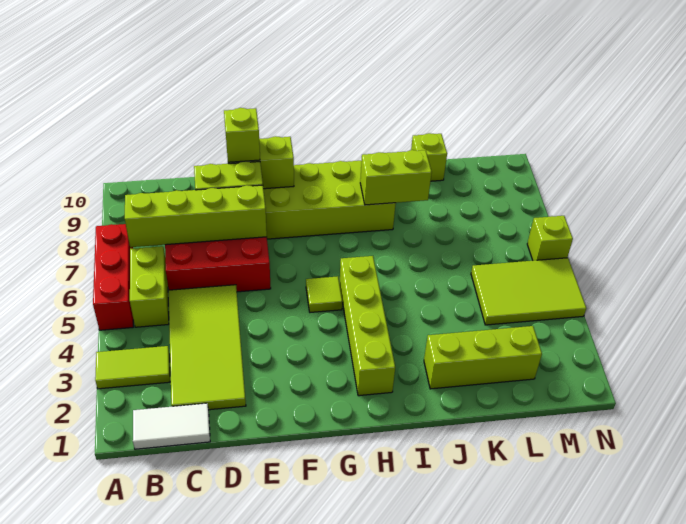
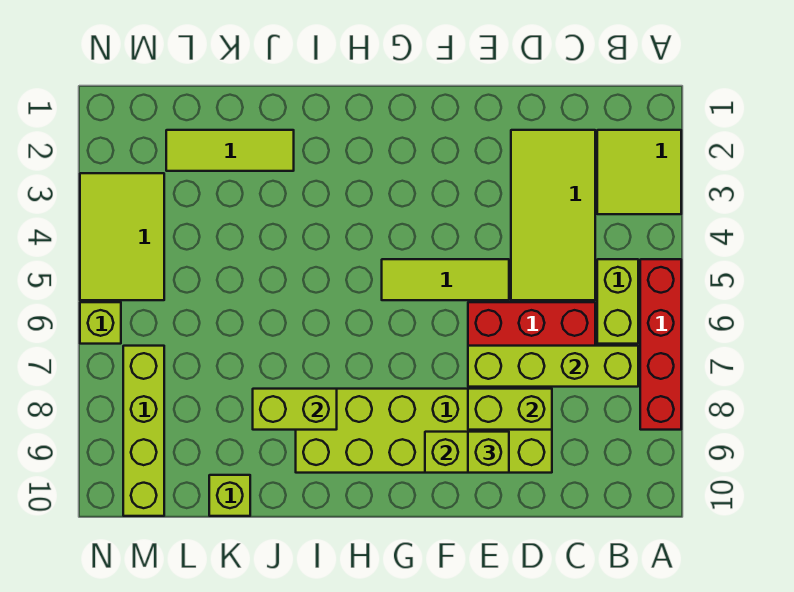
lime tile A3:B3 level 1 -> lime tile A2:B3 level 1
red brick A5:A7 level 1 -> red brick A5:A8 level 1
white tile B1:C1 level 1 -> none
lime tile G5 level 1 -> lime tile E5:G5 level 1
lime brick H2:H5 level 1 -> lime brick M7:M10 level 1
lime brick J2:L2 level 1 -> lime tile J2:L2 level 1
lime tile L4:N5 level 1 -> lime tile M3:N5 level 1

